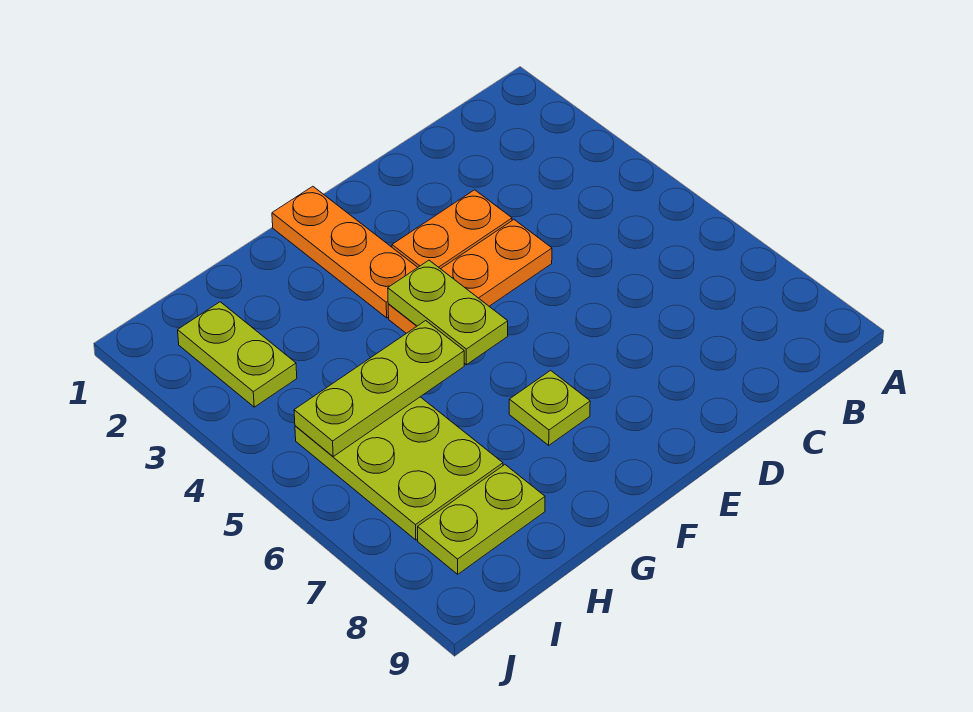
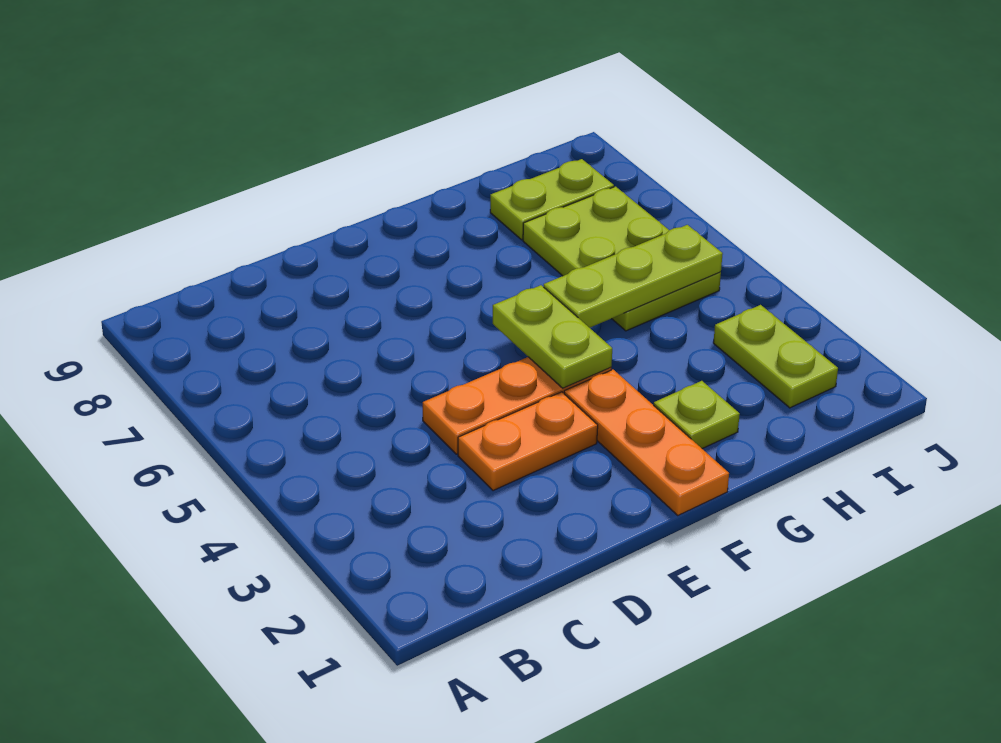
lime plate F7 level 1 -> lime plate G2 level 1

